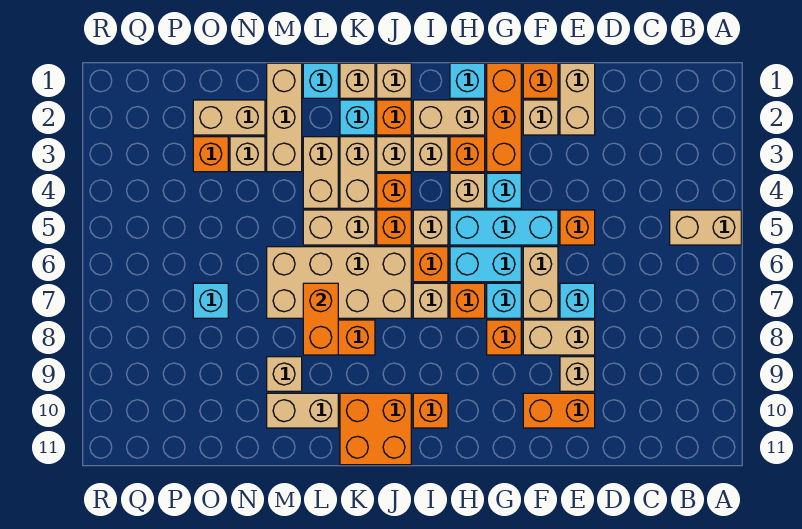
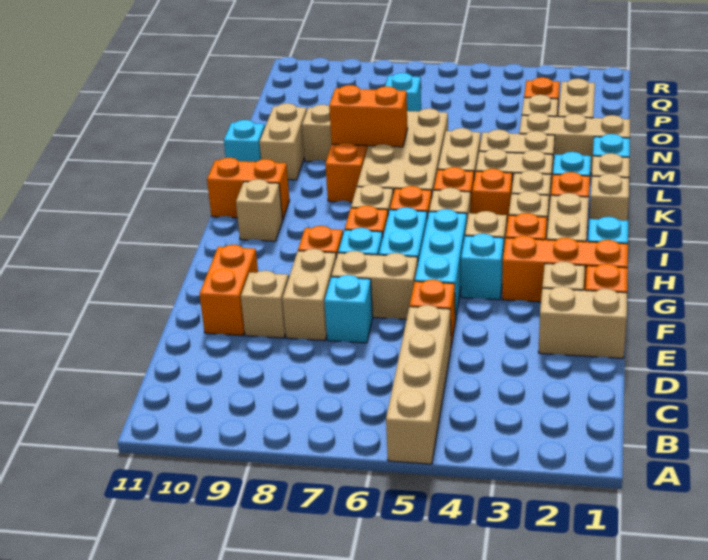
tan brick A5:B5 level 1 -> tan brick A5:D5 level 1
orange brick I10 level 1 -> tan brick I10 level 1
orange brick J10:K11 level 1 -> orange brick J10:J11 level 1
none -> cyan brick L11 level 1

